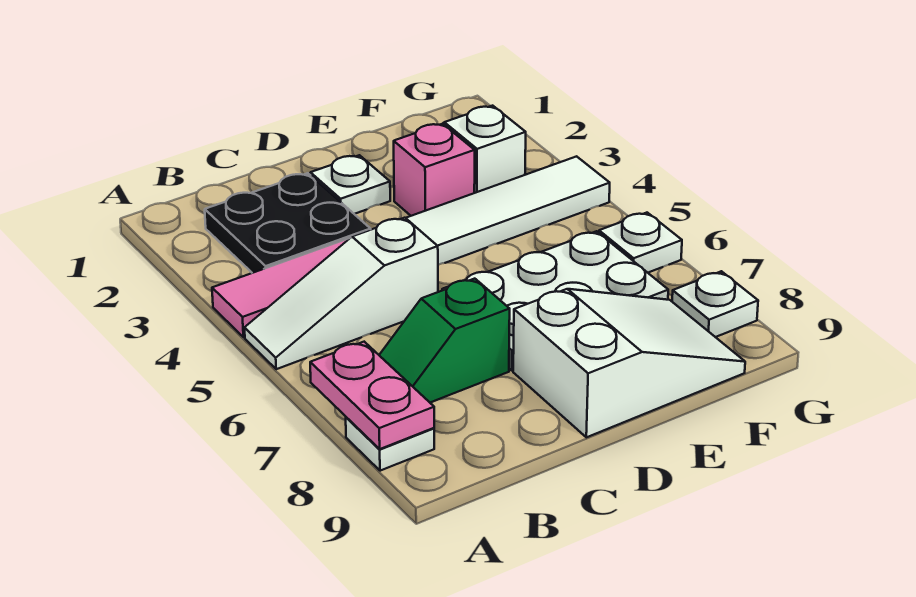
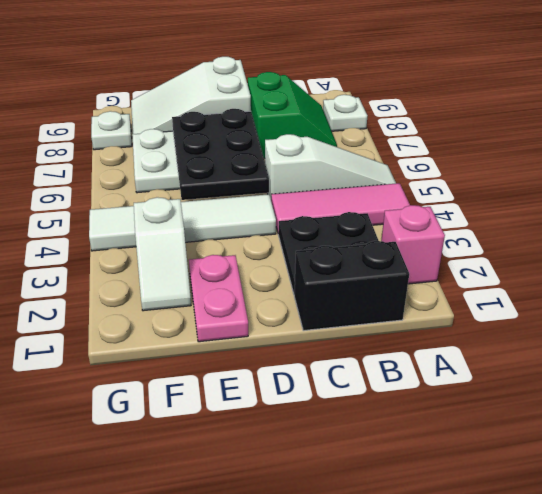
pink plate A7:A8 level 2 -> pink plate E1:E2 level 1
none -> black brick B1:C1 level 1
green slope B7:C7 level 1 top C -> green slope B7:C8 level 1 top C
white plate D2 level 1 -> none
none -> black plate D5:E7 level 2
pink brick E3 level 1 -> pink brick A2 level 1
white plate G6 level 1 -> none

